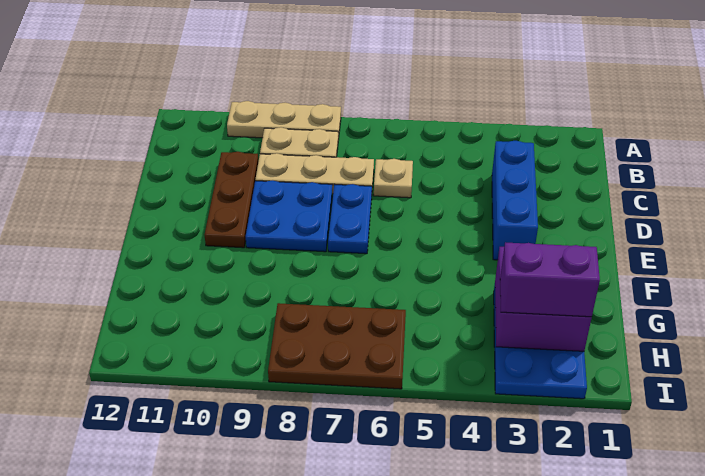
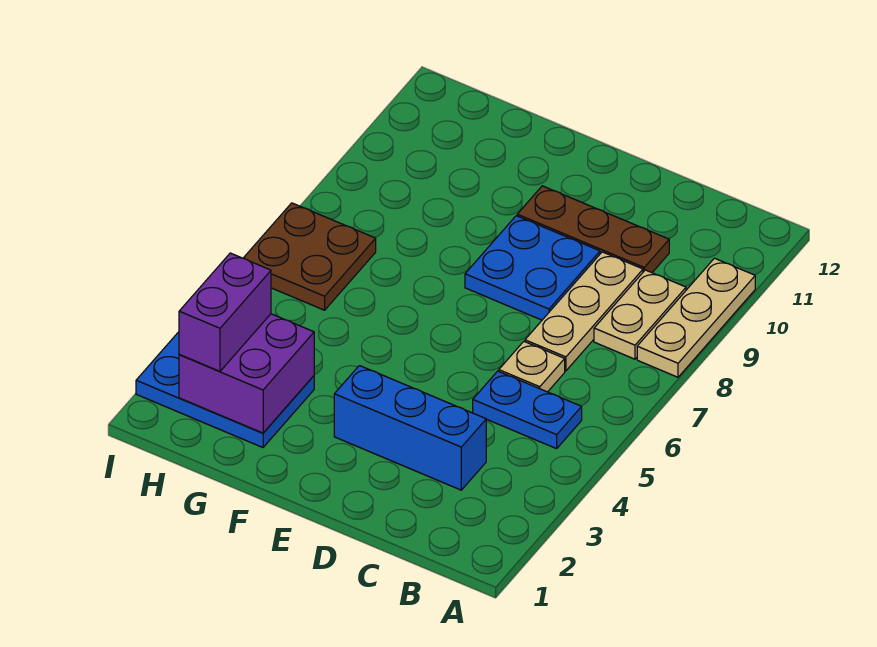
blue plate D7:E7 level 1 -> blue plate B5:C5 level 1
brown plate H6:I8 level 1 -> brown plate H6:I7 level 1

